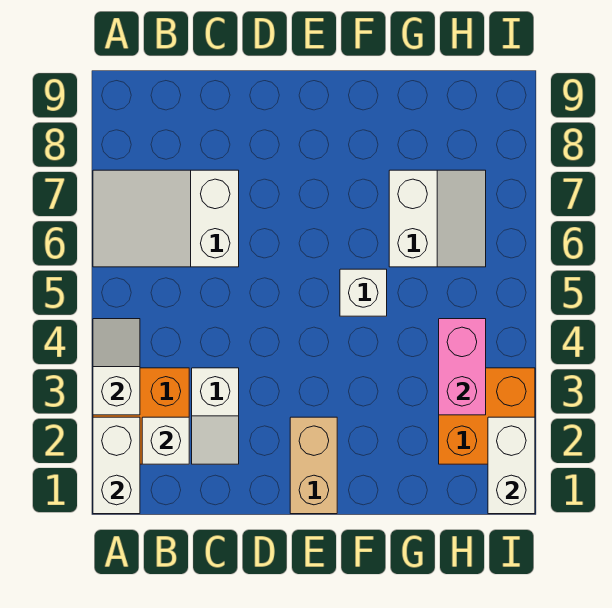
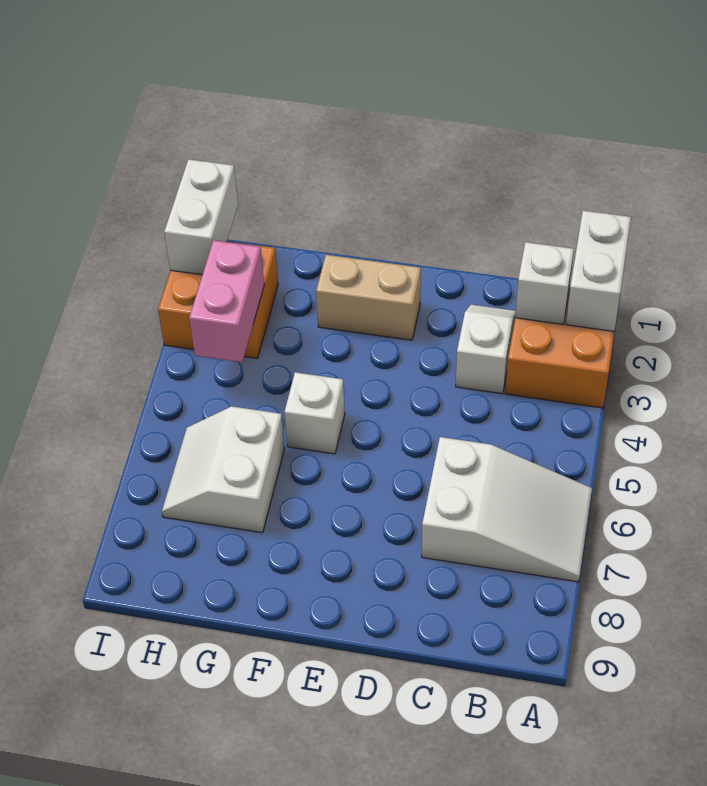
white slope A3:A4 level 2 top 3 -> none
tan brick E1:E2 level 1 -> tan brick E2:F2 level 1

